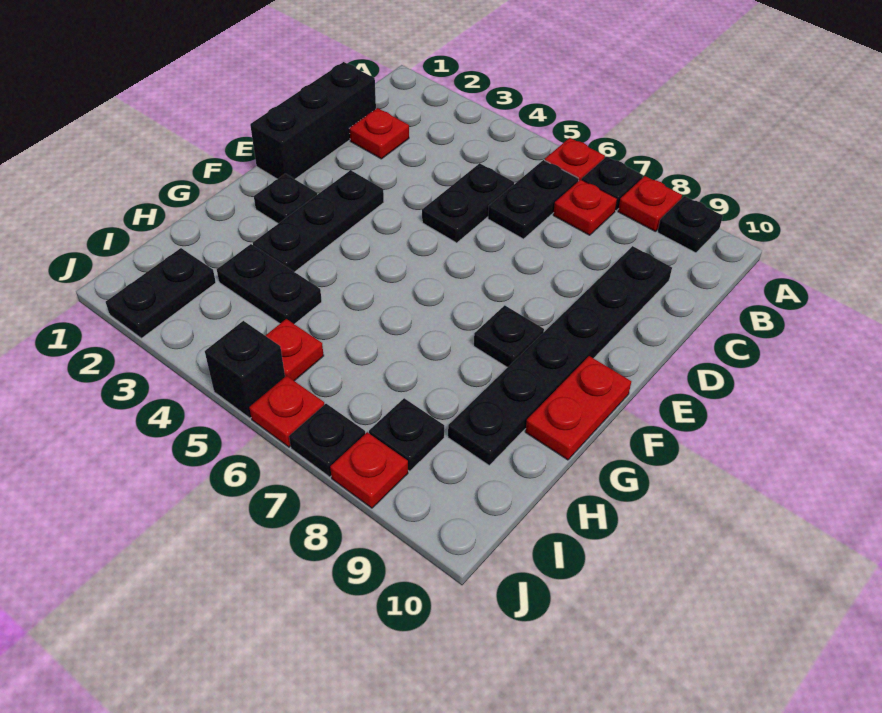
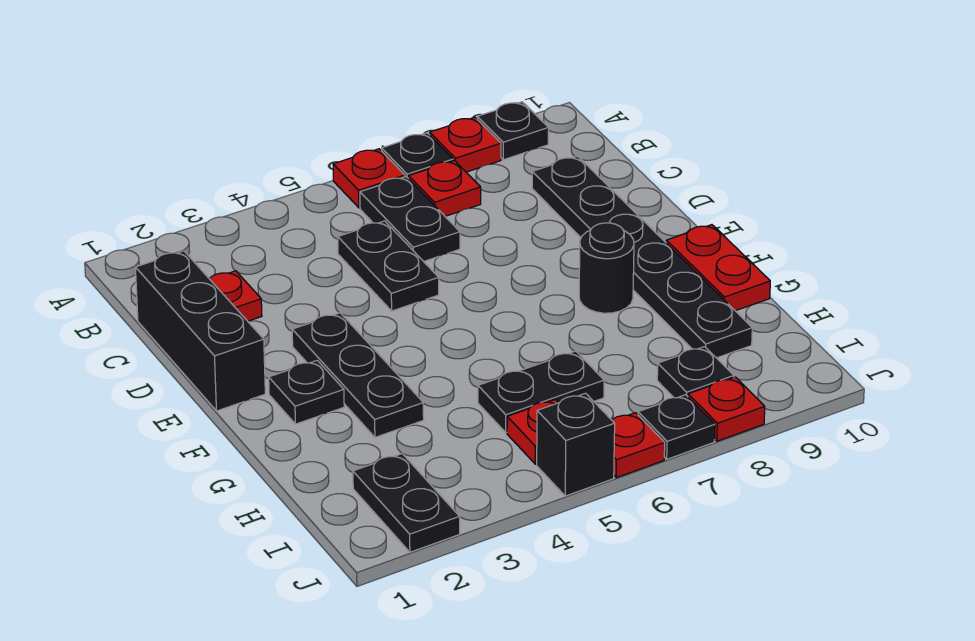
black plate F8 level 1 -> black round brick F8 level 1
black plate H3:H4 level 1 -> black plate H5:H6 level 1

